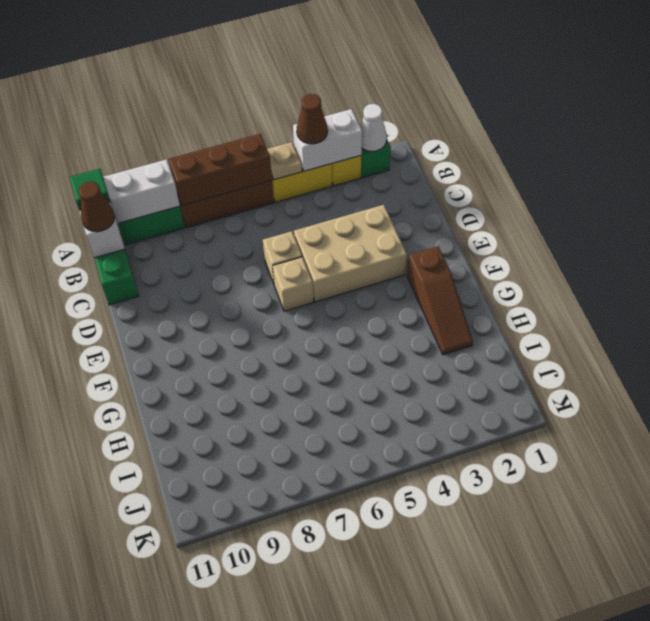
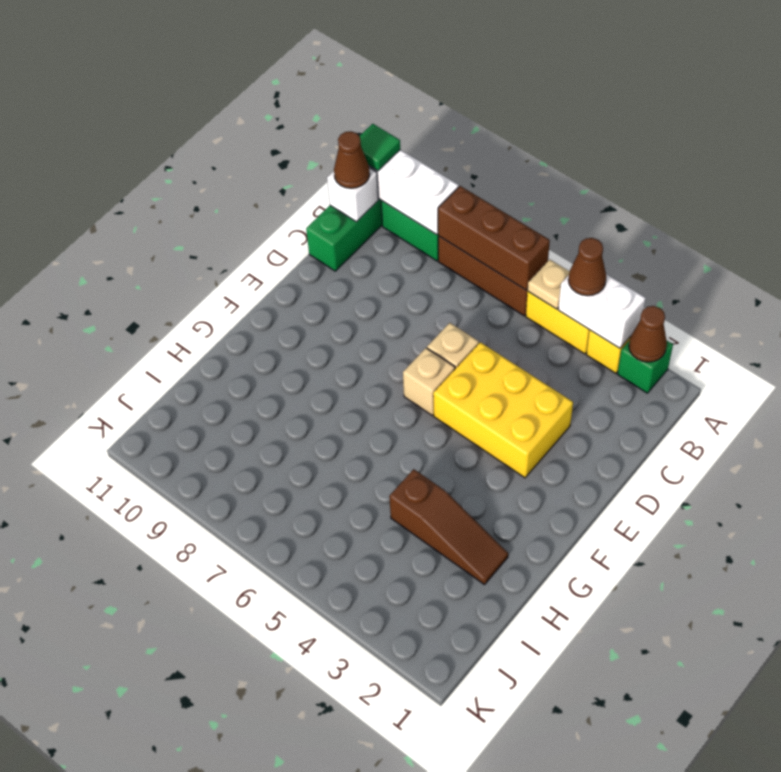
white cone A2 level 2 -> brown cone A2 level 2
tan brick D3:E5 level 1 -> yellow brick D3:E5 level 1
brown slope F2:H2 level 1 top F -> brown slope H2:H4 level 1 top 4

